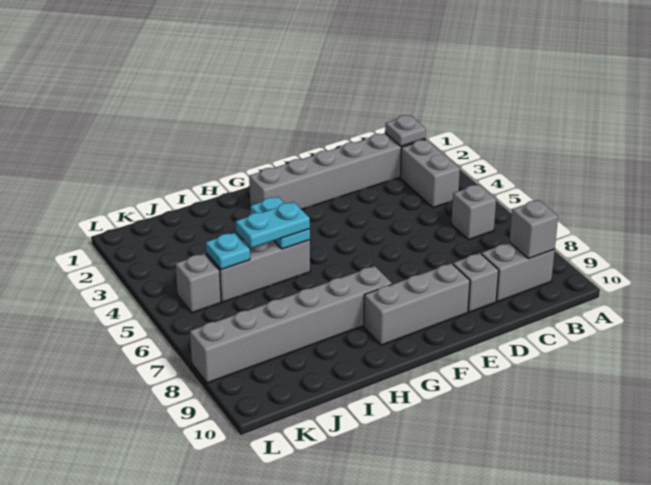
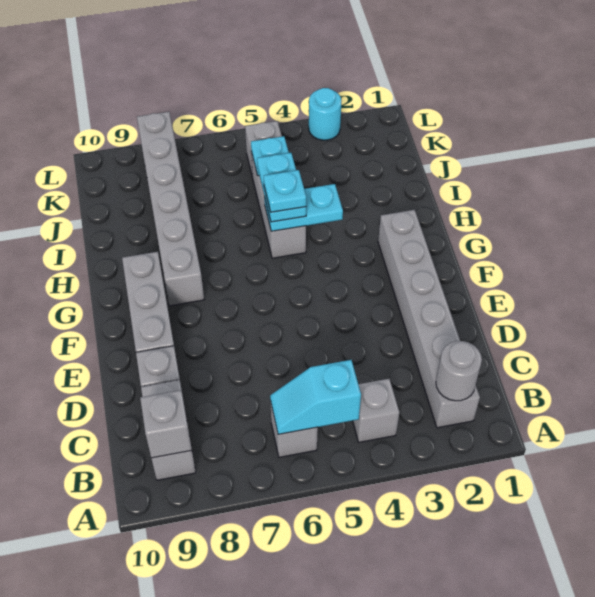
grey plate B2 level 2 -> grey round brick B2 level 2
grey brick B3:B4 level 1 -> grey brick B4 level 1
none -> cyan slope B5:B6 level 2 top 5
none -> cyan plate H5 level 4
none -> cyan round brick L3 level 1

